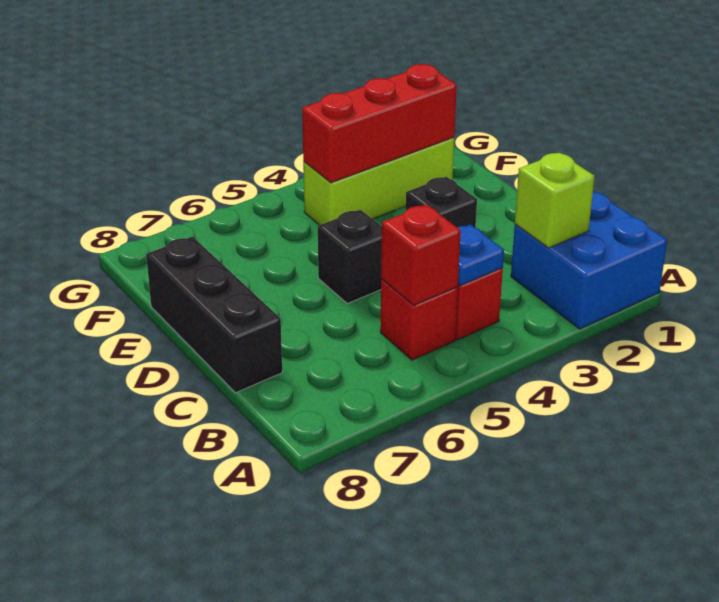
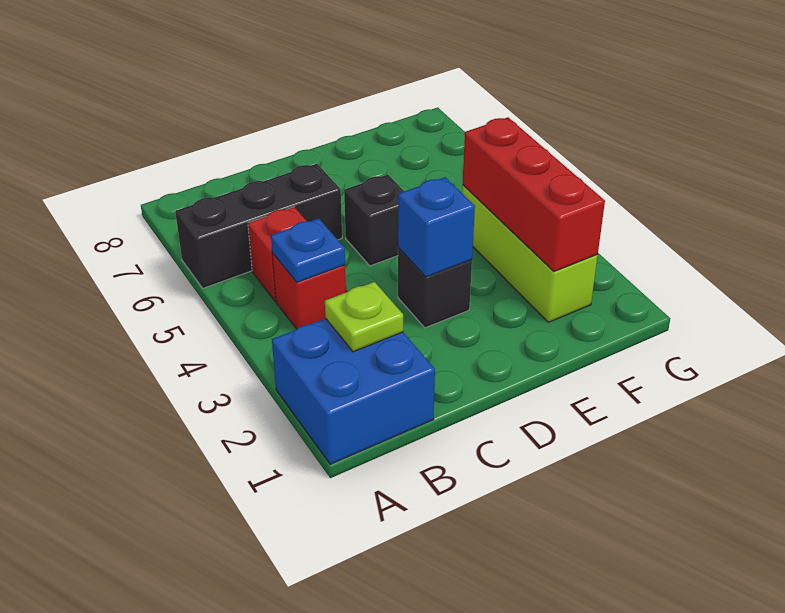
lime brick B2 level 2 -> lime plate B2 level 2
red brick B5 level 2 -> none
black brick C8:E8 level 1 -> black brick A6:C6 level 1
none -> blue brick D3 level 2

